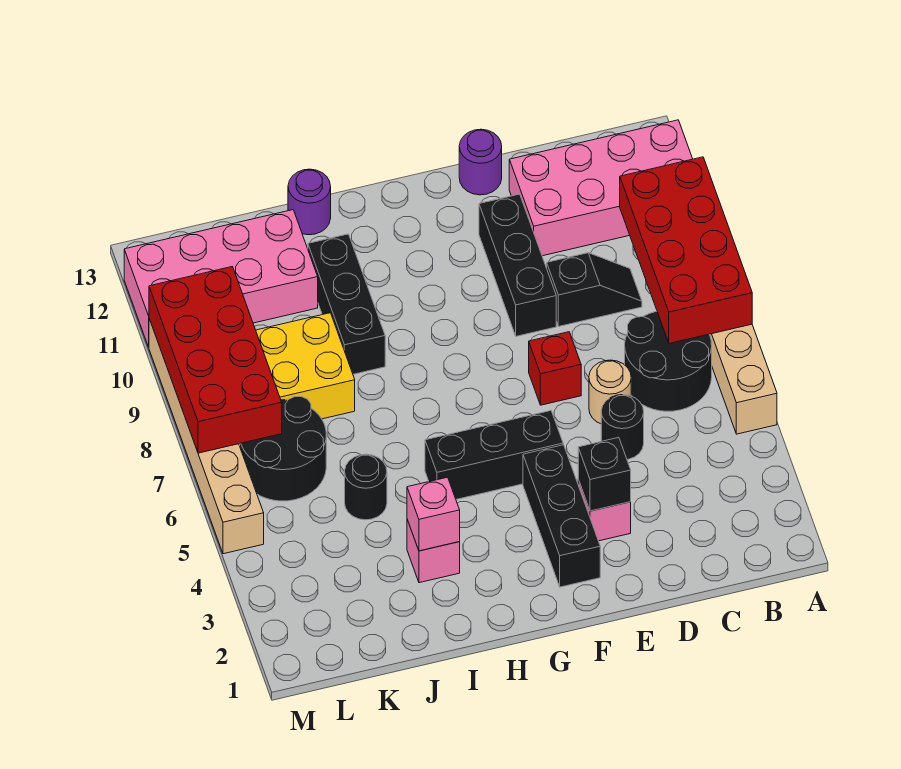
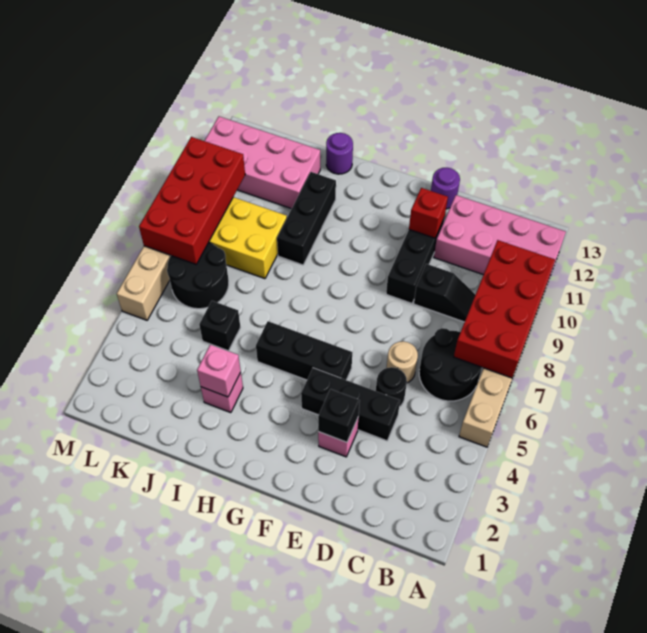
red brick E7 level 1 -> red brick E11 level 2
black brick F2:F4 level 1 -> black brick D4:F4 level 1
black round brick J5 level 1 -> black brick J5 level 1

